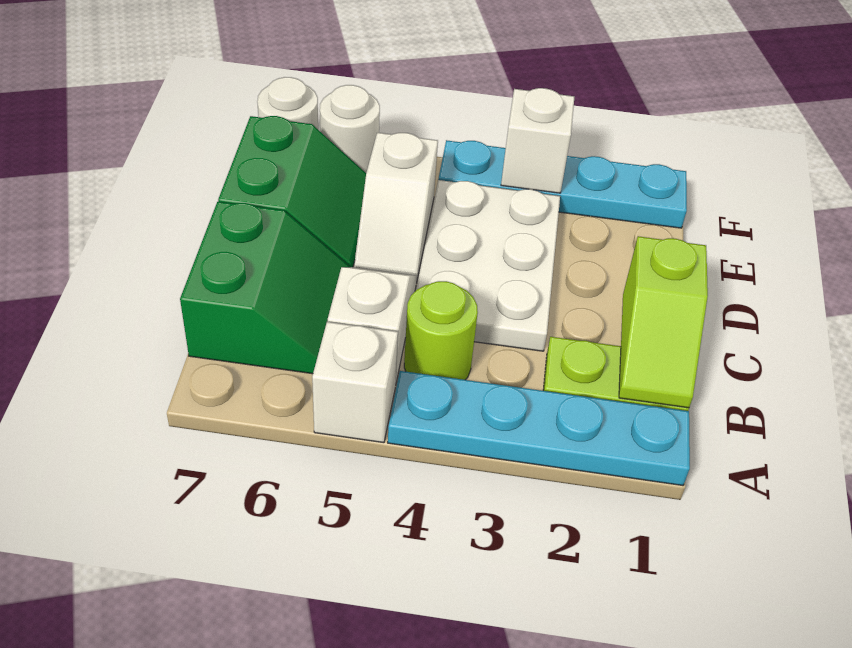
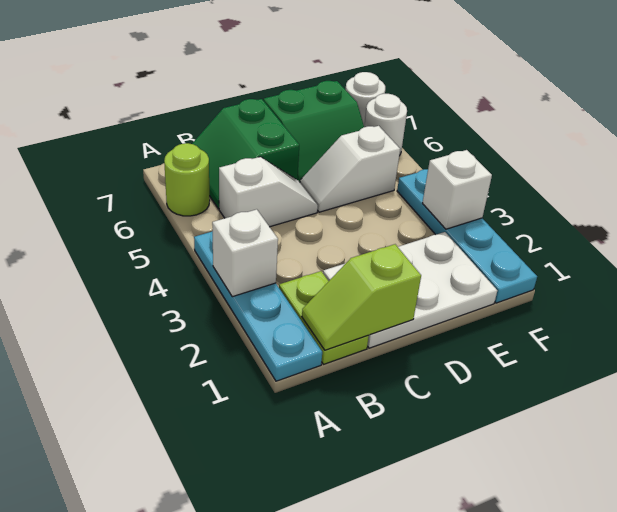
white brick A5 level 1 -> white brick A3 level 2
lime round brick B4 level 1 -> lime round brick A6 level 1
green slope B6:C7 level 1 top 7 -> green slope B6:C7 level 1 top C
white plate C3:E4 level 1 -> white plate C1:E2 level 1

